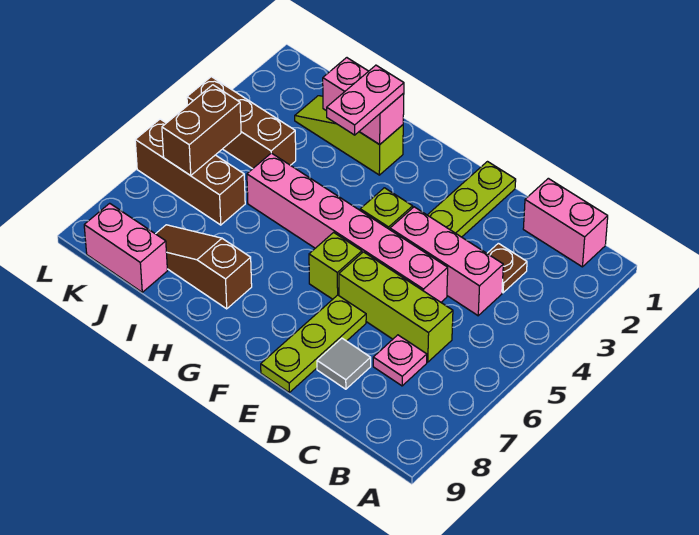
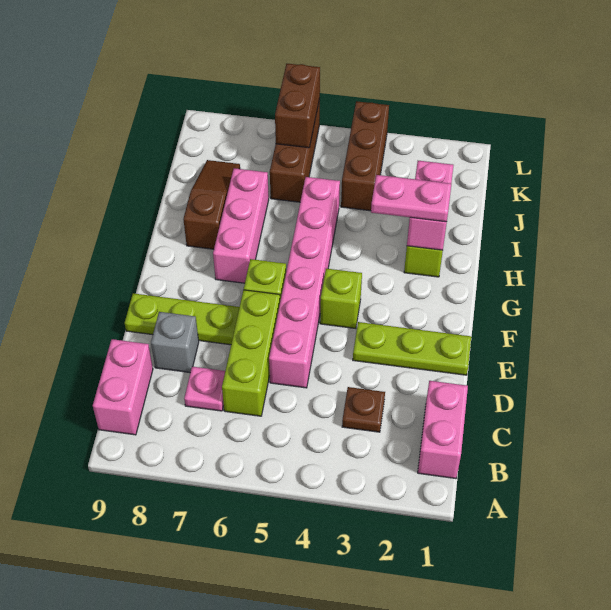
pink brick C4:E4 level 1 -> pink brick G7:I7 level 1
grey tile D8 level 1 -> grey brick D8 level 1
pink brick J9:K9 level 1 -> pink brick B9:C9 level 1
brown brick K5:K6 level 2 -> brown brick K6:L6 level 2

